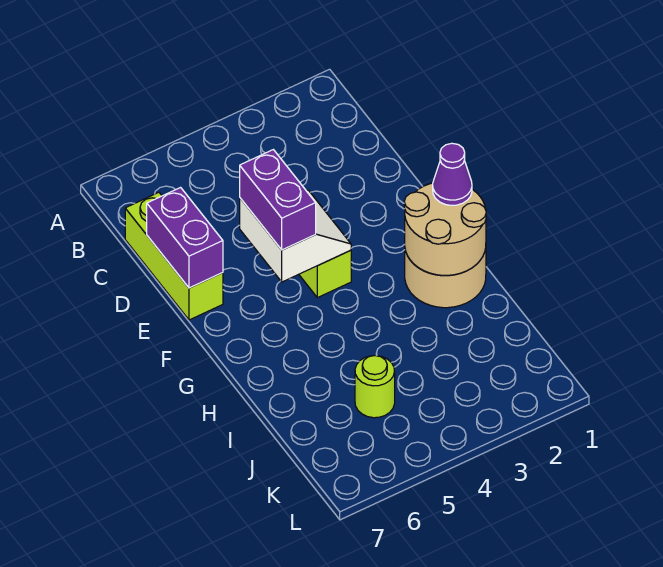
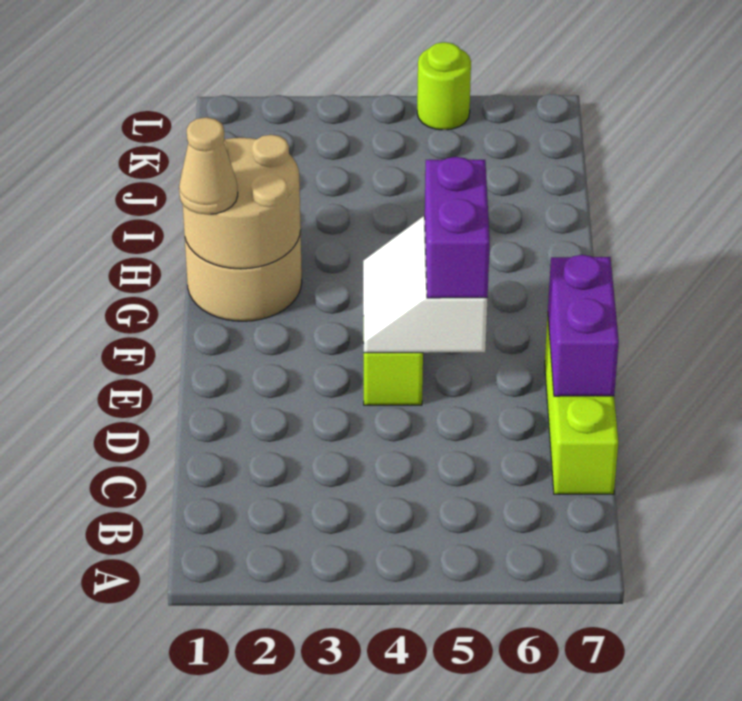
purple cone G1 level 3 -> tan cone G1 level 3
lime round brick J5 level 1 -> lime round brick L5 level 1

